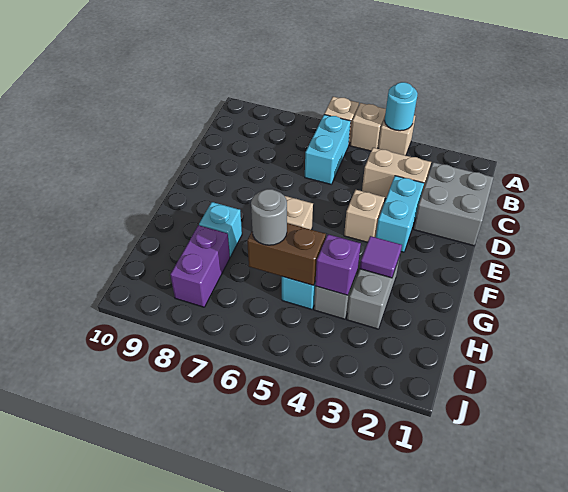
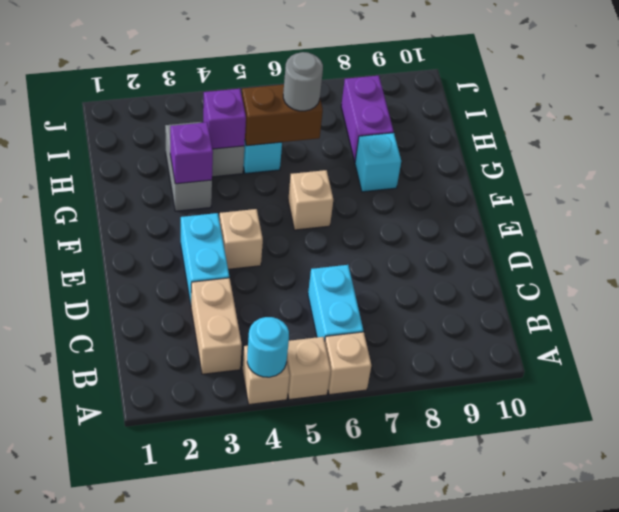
grey brick C1:D2 level 1 -> none
tan brick C3:C4 level 1 -> tan brick B3:C3 level 1
purple tile G3 level 2 -> purple brick G3 level 2

